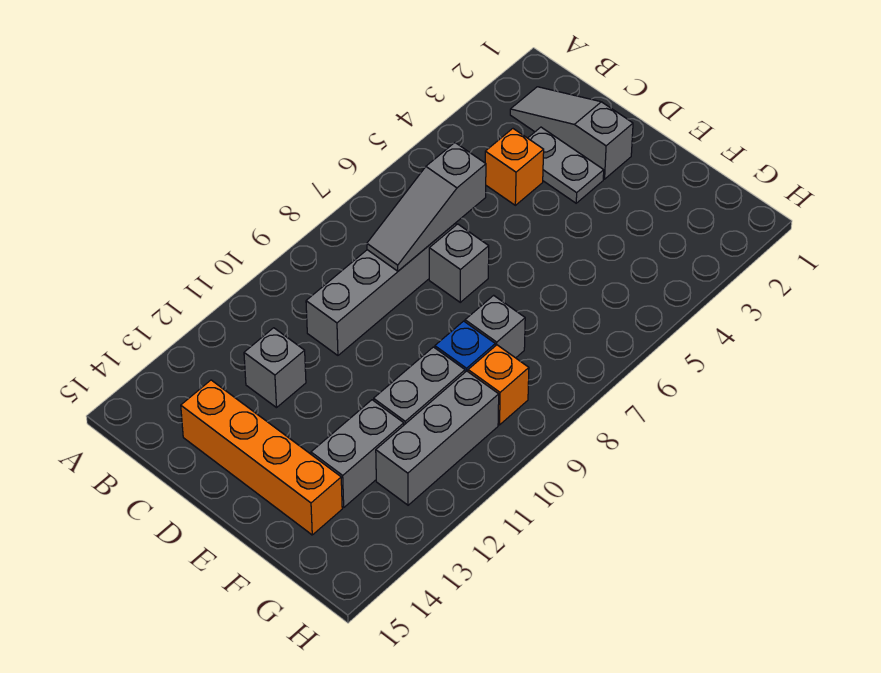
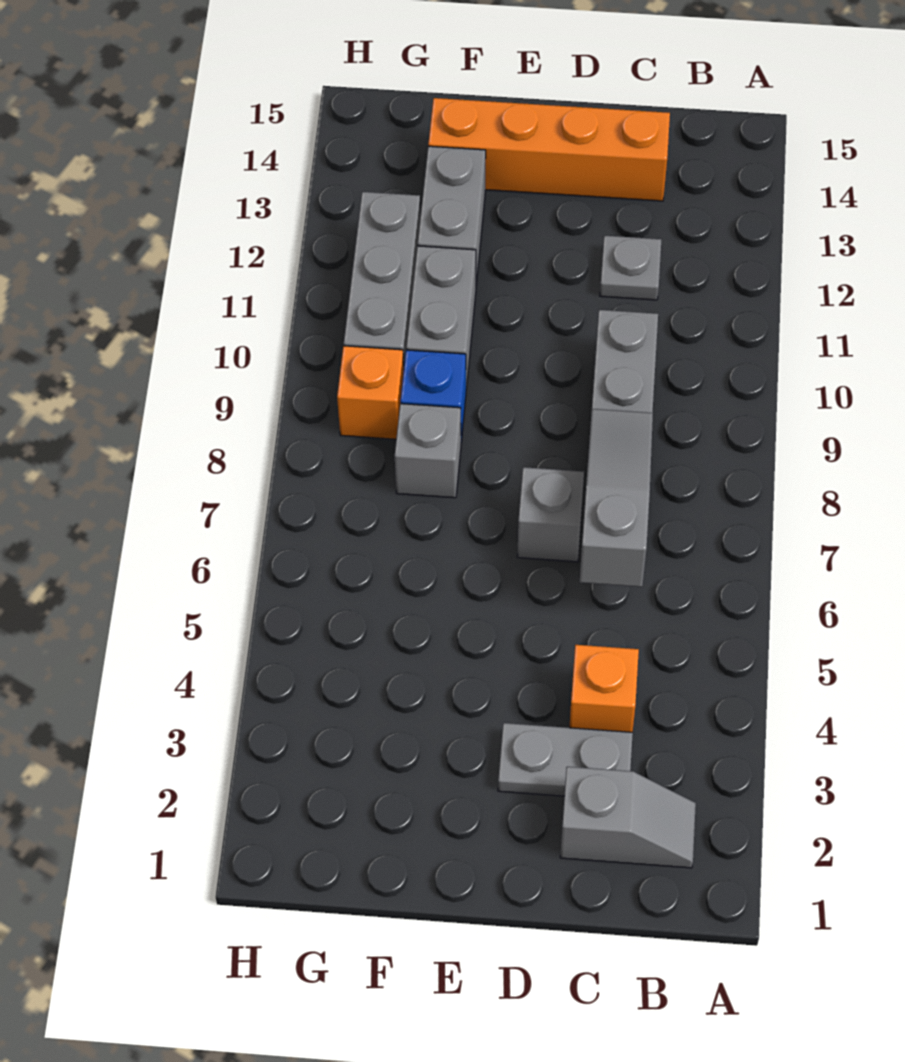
grey slope B2:D2 level 1 top D -> grey slope B2:C2 level 1 top C
grey brick C12 level 1 -> grey plate C12 level 1

